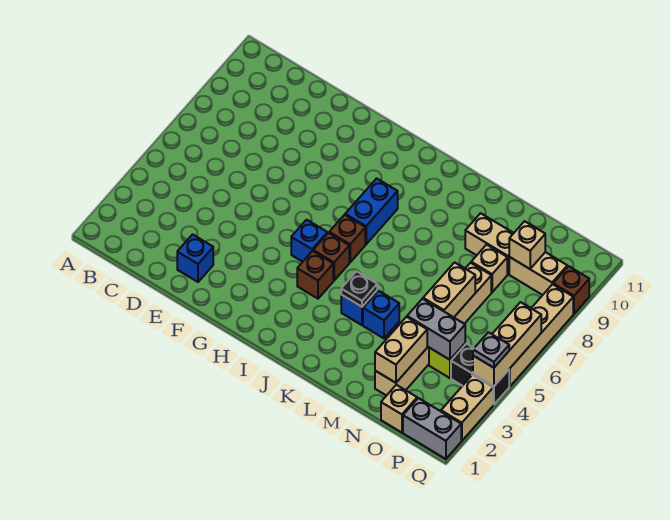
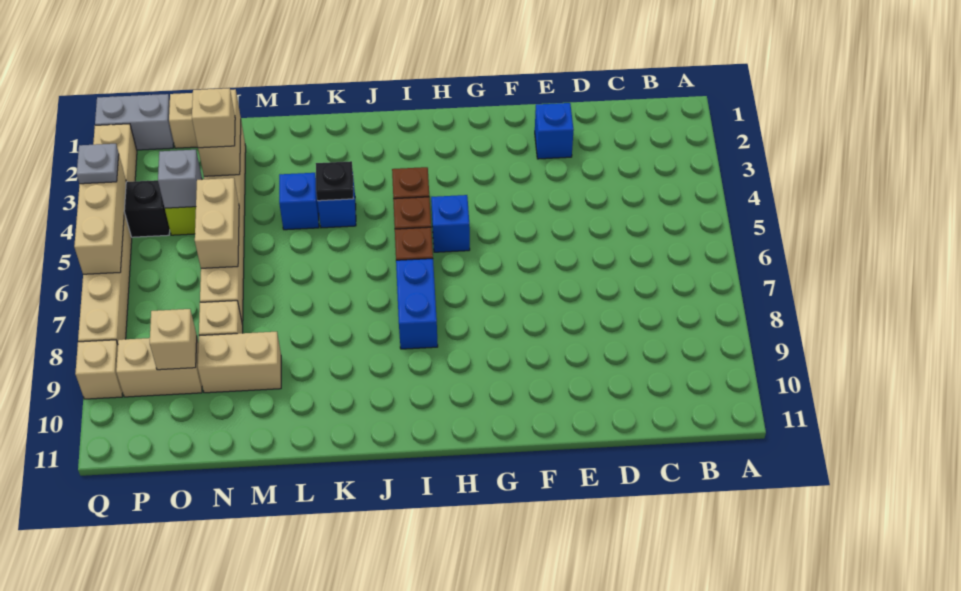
none -> tan brick N3 level 3
grey brick N4:O4 level 2 -> grey brick O4 level 2
brown brick Q9 level 1 -> tan brick Q9 level 1

